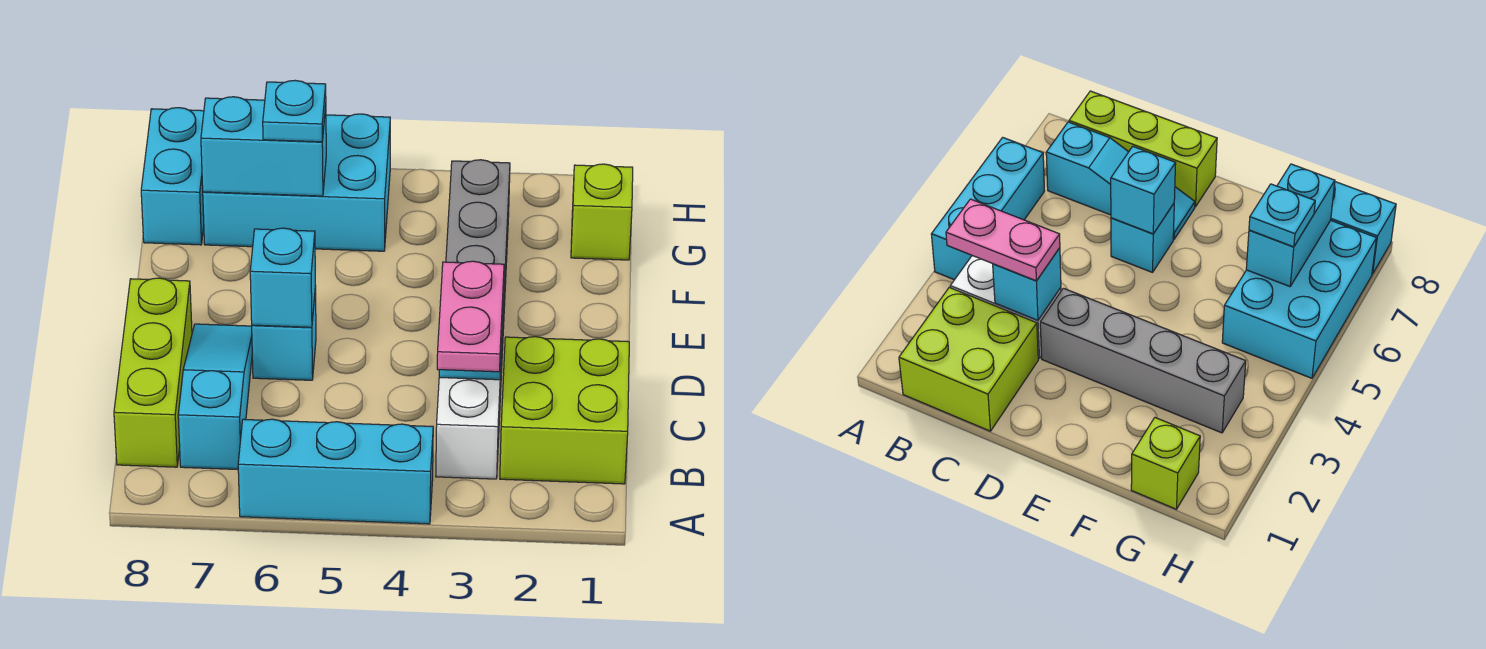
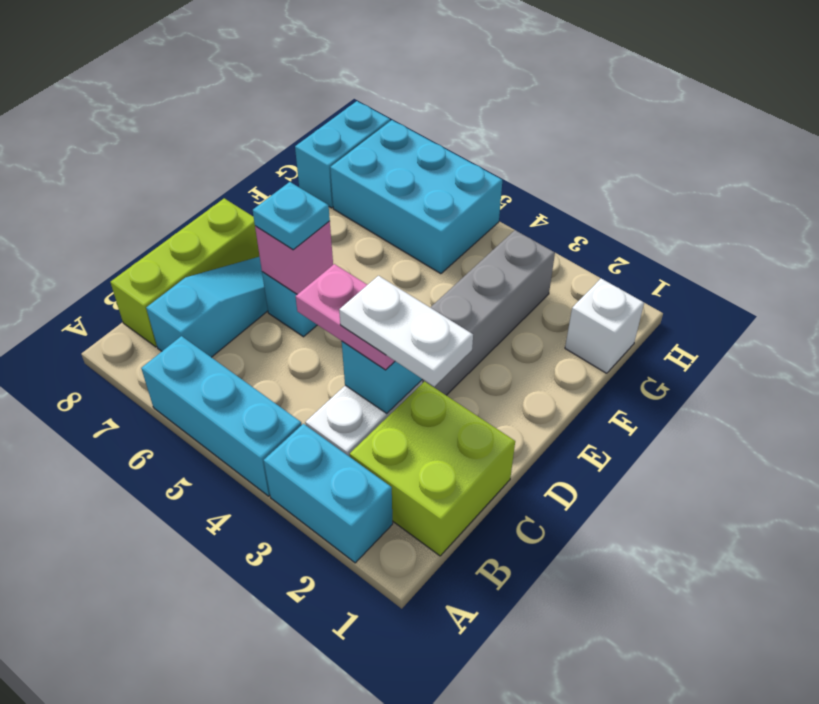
pink plate B3:C3 level 3 -> pink plate C3:C4 level 3
none -> white plate C2:C3 level 4
cyan brick D6 level 2 -> pink brick D6 level 2
lime brick G1 level 1 -> white brick G1 level 1
cyan brick G6:G7 level 2 -> cyan brick A2:A3 level 1
cyan plate G6 level 3 -> cyan plate D6 level 3

